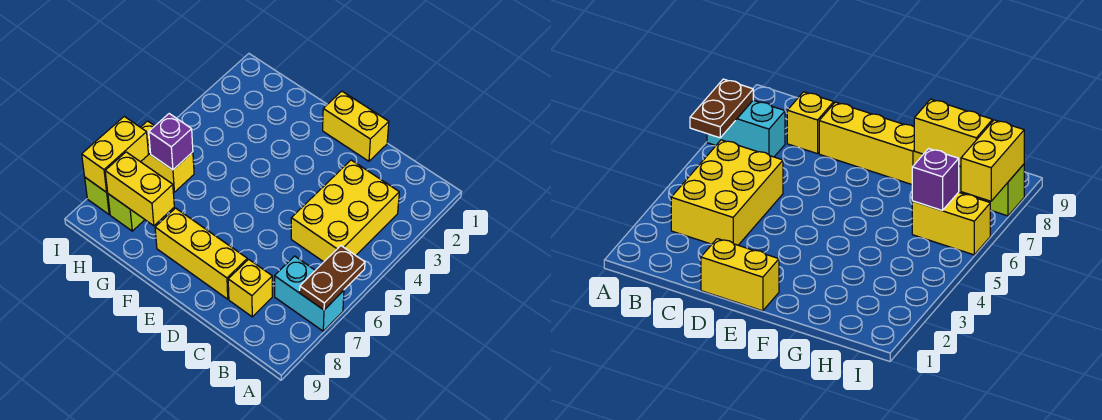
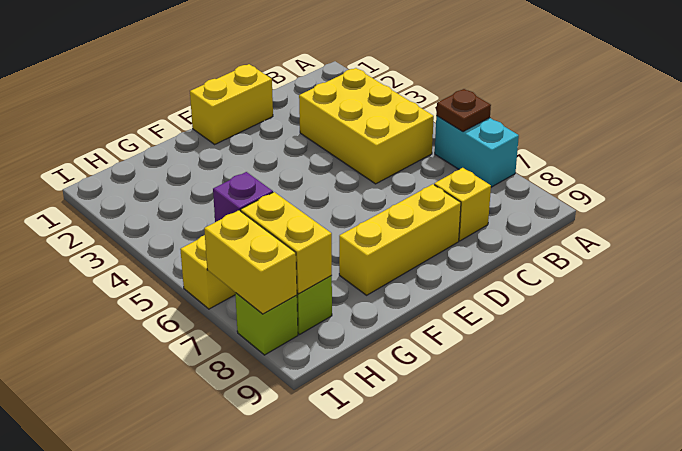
brown plate A6:A7 level 2 -> brown plate A6 level 2
cyan brick A7:B7 level 1 -> cyan brick A6:A7 level 1
yellow brick G8:H8 level 2 -> yellow brick H7:H8 level 2

